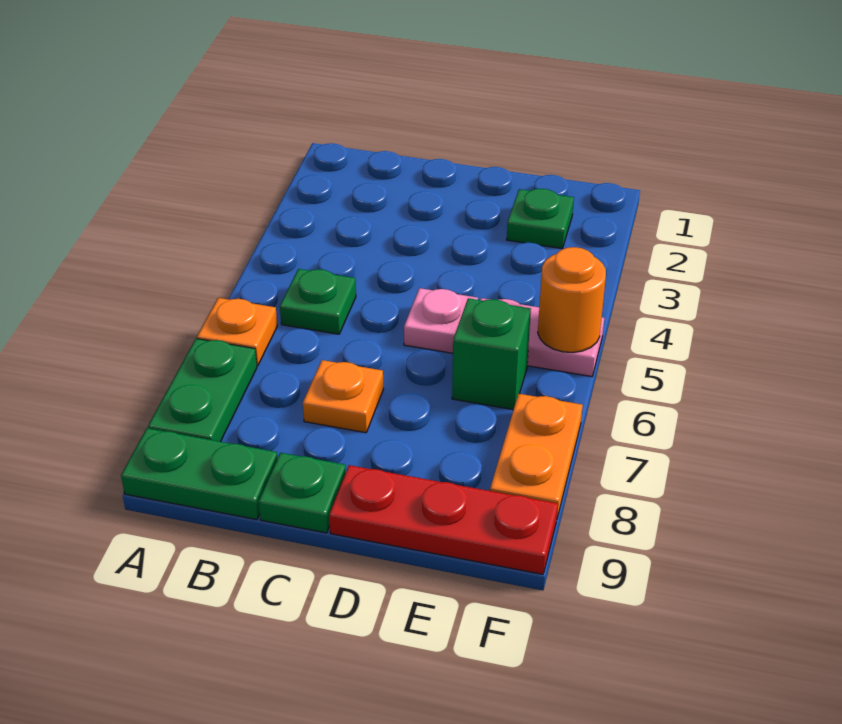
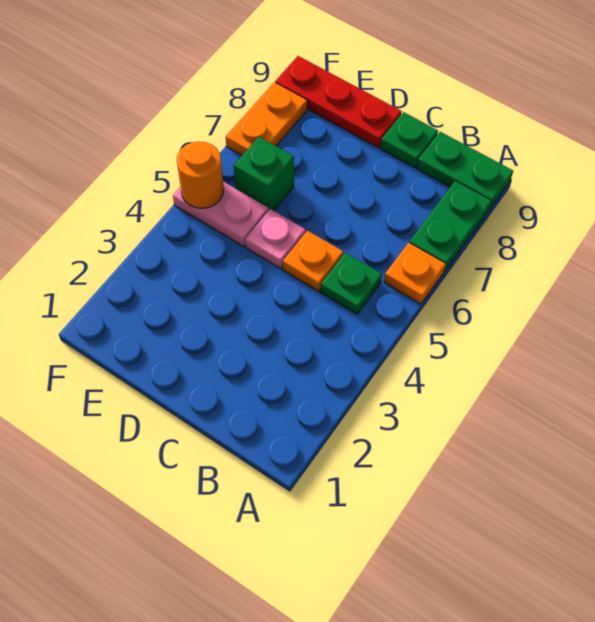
orange plate C7 level 1 -> orange plate C5 level 1
green plate E2 level 1 -> none

